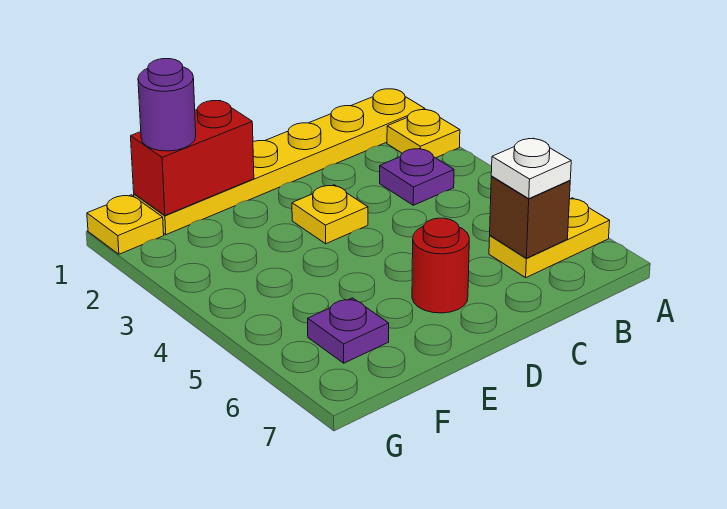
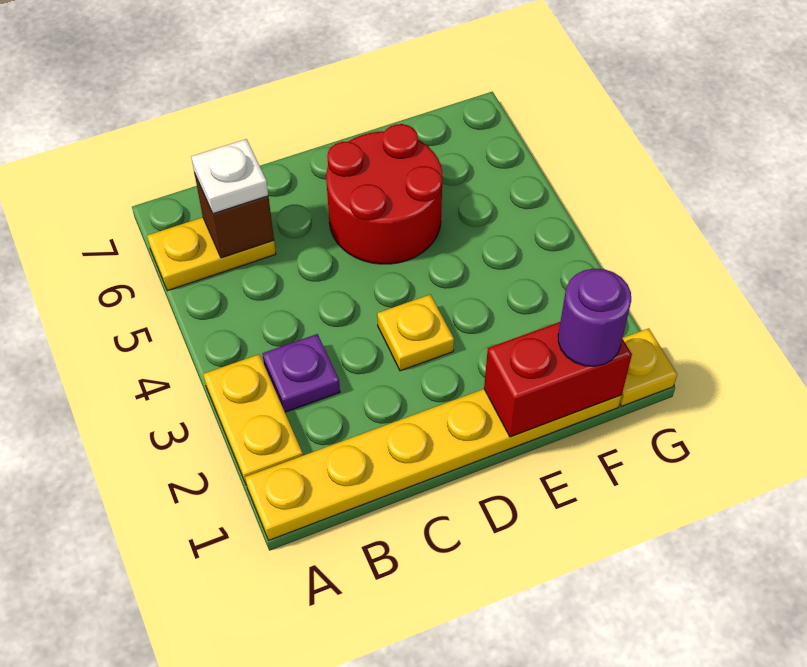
yellow plate A2 level 1 -> yellow plate A2:A3 level 1
red round brick D6 level 1 -> red round brick D5:E6 level 1
purple plate F6 level 1 -> none

